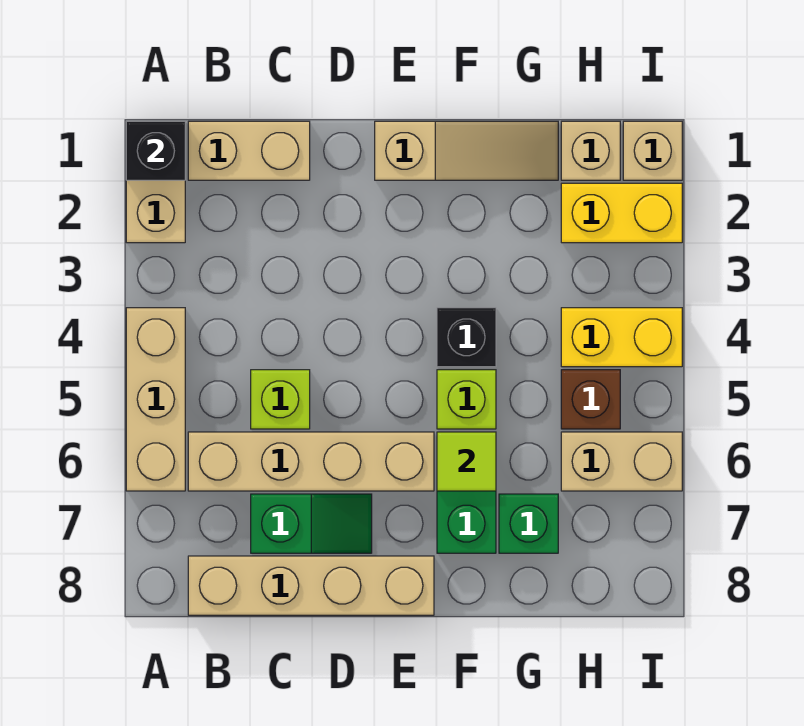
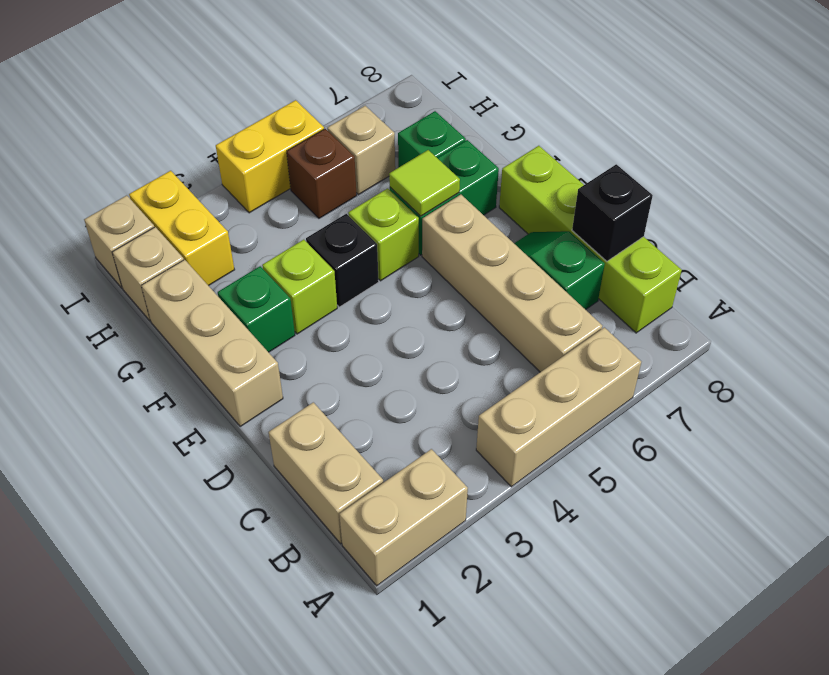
black brick A1 level 2 -> black brick C8 level 2
tan brick B8:E8 level 1 -> lime brick B8:E8 level 1
lime brick C5 level 1 -> lime brick F3 level 1
tan slope E1:G1 level 1 top E -> tan brick E1:G1 level 1
none -> green brick F2 level 1
yellow brick H4:I4 level 1 -> yellow brick I4:I5 level 1
tan brick H6:I6 level 1 -> tan brick H6 level 1

